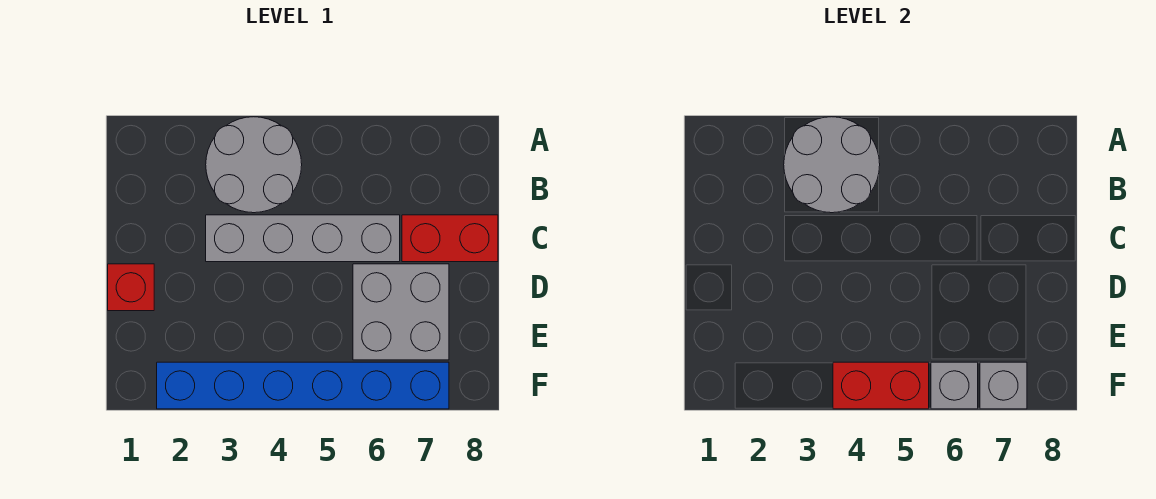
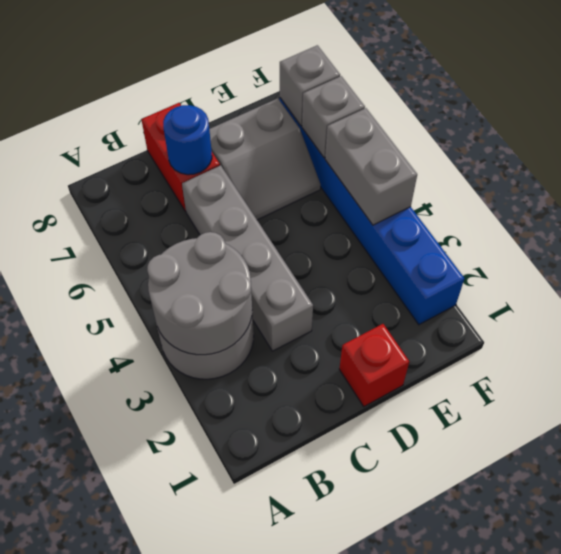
none -> blue round brick C7 level 2
grey brick D6:E7 level 1 -> grey slope D6:E7 level 1 top 7
red brick F4:F5 level 2 -> grey brick F4:F5 level 2

